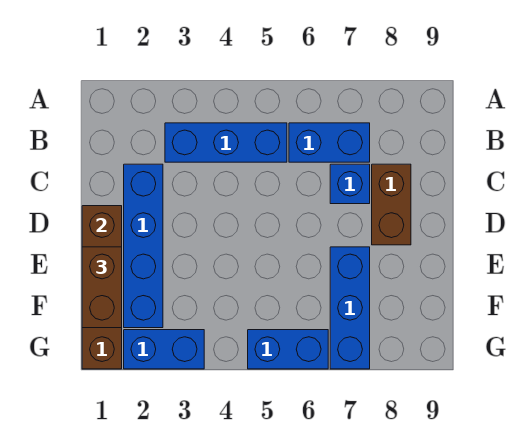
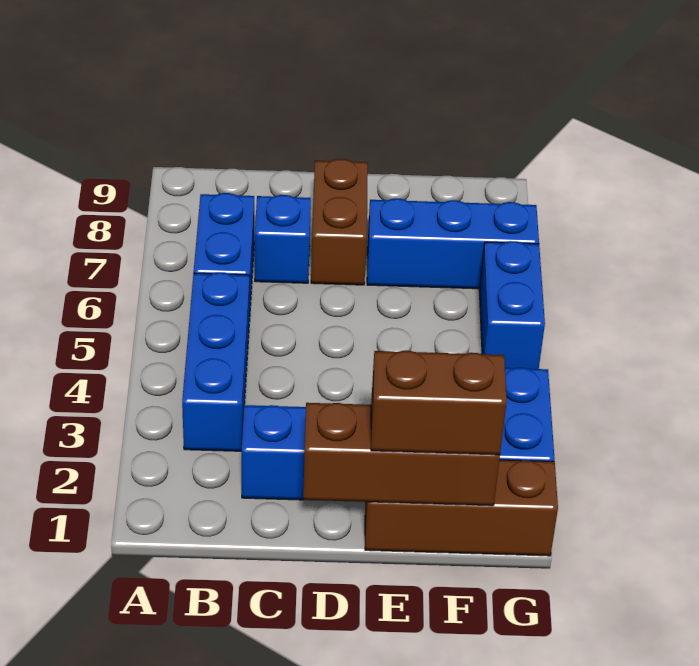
brown brick C8:D8 level 1 -> brown brick D7:D8 level 1

